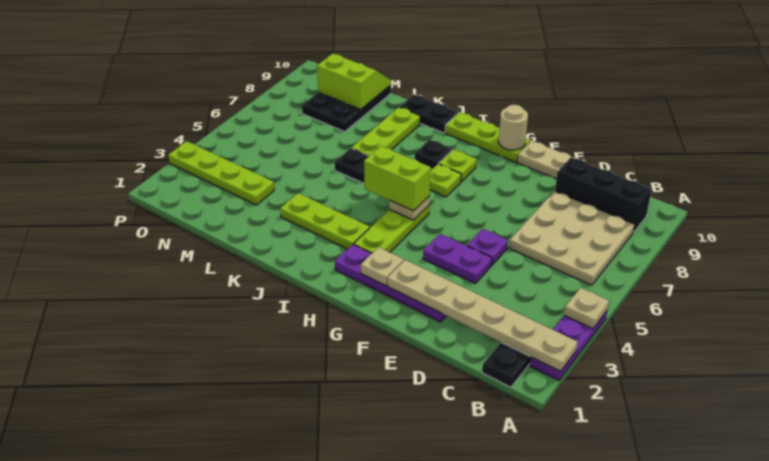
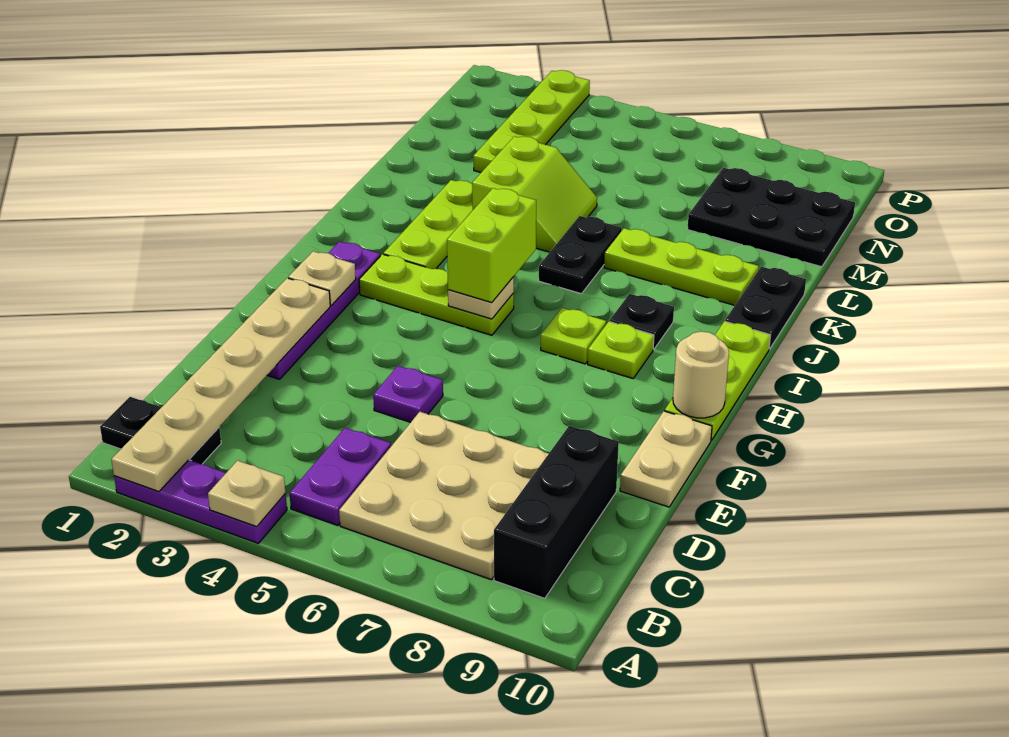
purple plate E4:F4 level 1 -> purple plate B5:C5 level 1
lime slope M9:N10 level 2 top 9 -> lime slope K4:L5 level 1 top 4

